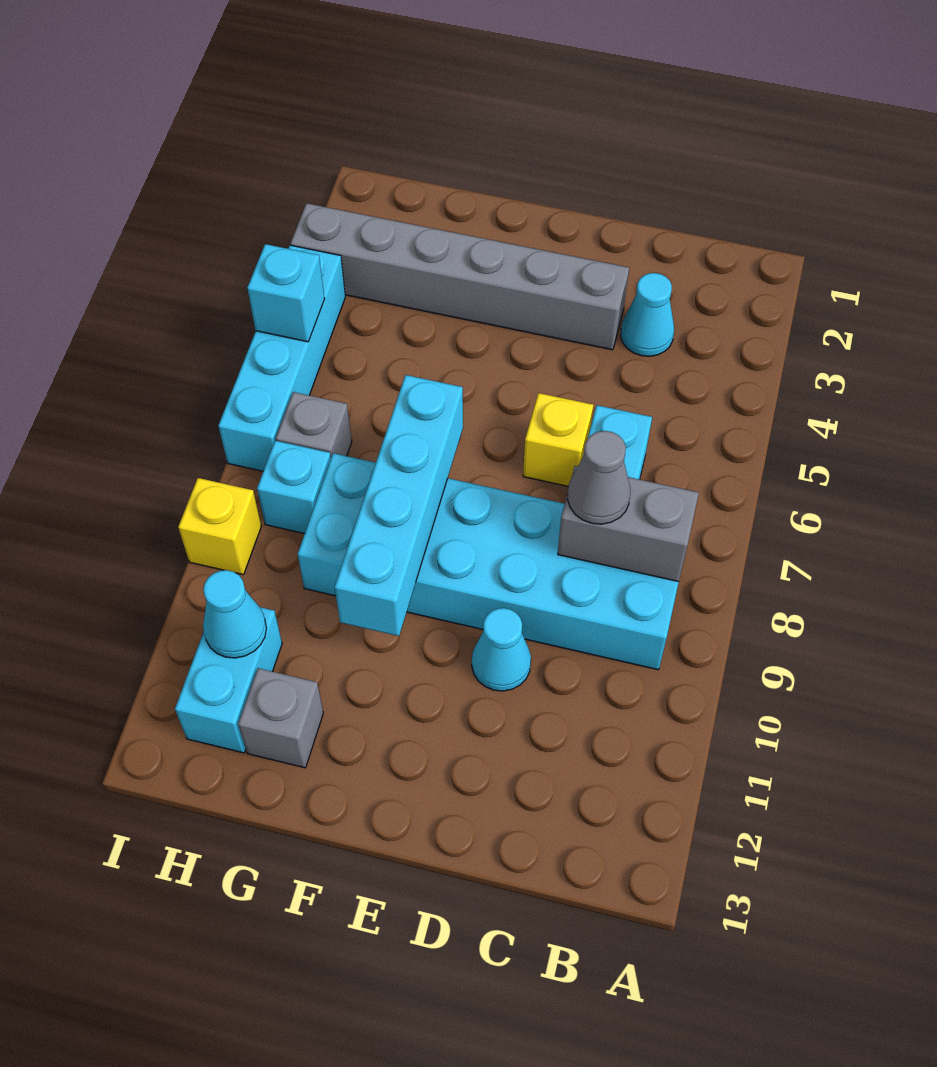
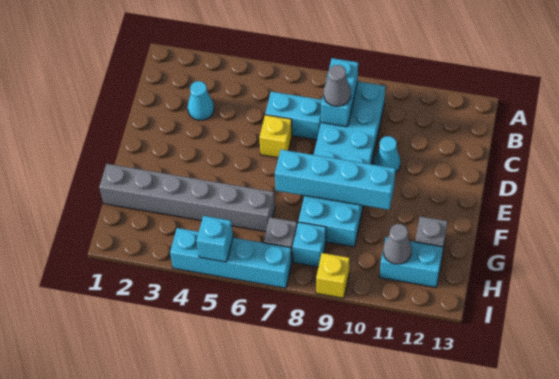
grey brick B8:C8 level 2 -> cyan brick B8:C8 level 2
grey brick D3:I3 level 1 -> grey brick G1:G6 level 1
cyan cone H11 level 2 -> grey cone H11 level 2

